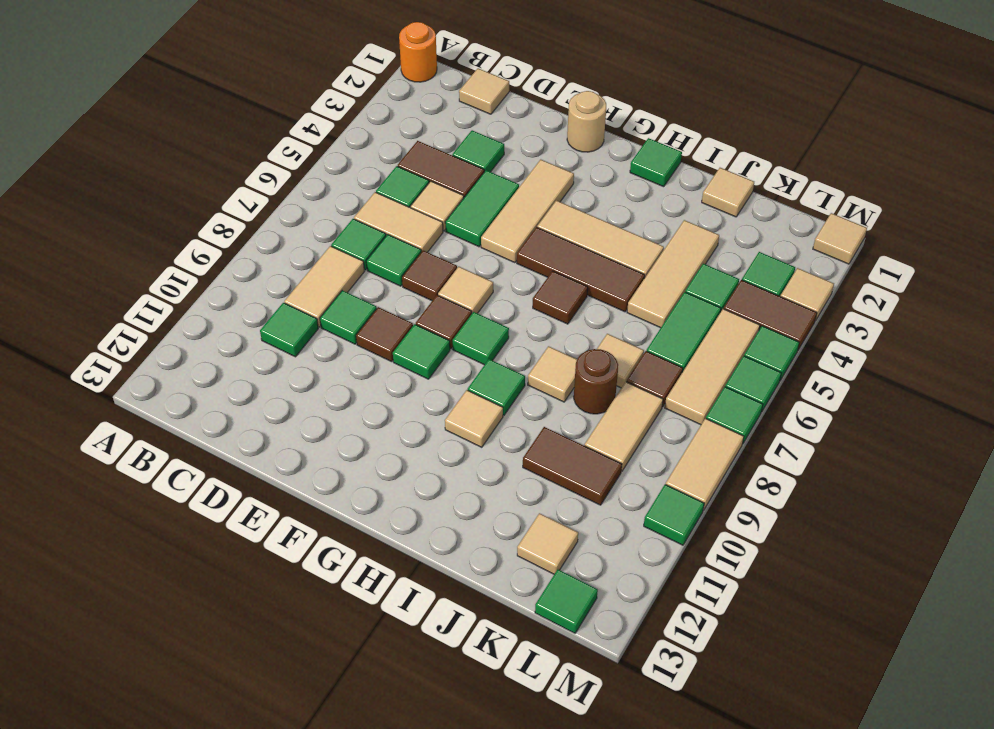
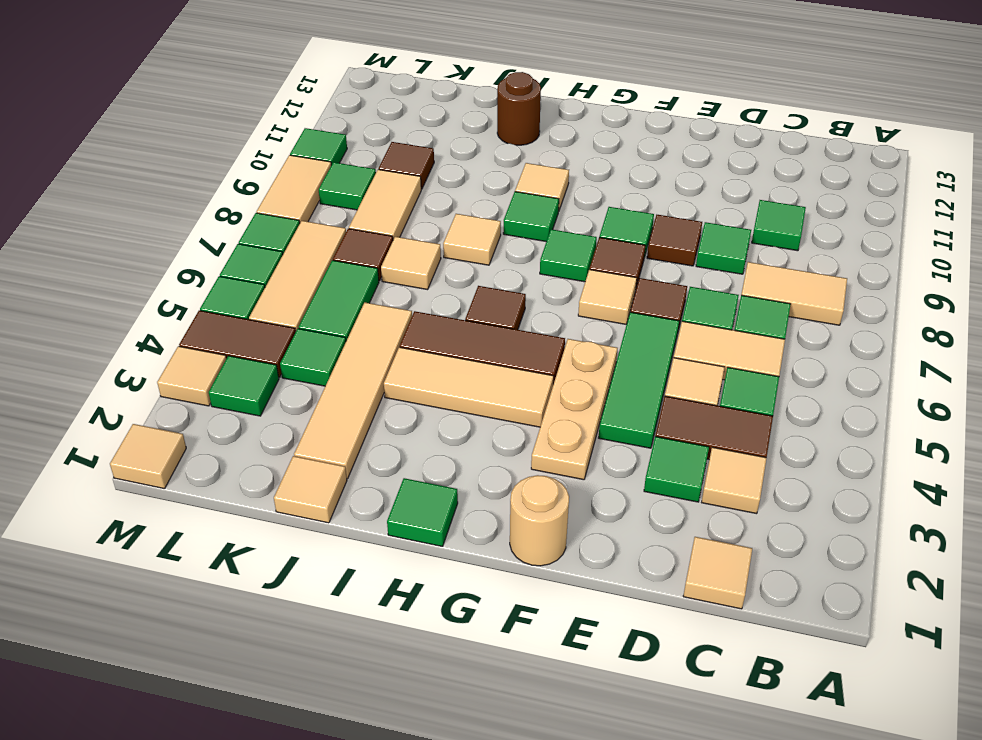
orange round brick A1 level 1 -> none
tan tile C8:C9 level 1 -> tan tile B8:C8 level 1
green tile E4:E5 level 1 -> green tile E4:E6 level 1
tan tile F3:F5 level 1 -> tan plate F3:F5 level 1
tan tile J3:J5 level 1 -> tan tile J2:J5 level 1
brown round brick J8 level 1 -> brown round brick I12 level 1
brown tile J10:K10 level 1 -> brown tile K10 level 1
tan tile K12 level 1 -> tan tile C3 level 1
green tile L13 level 1 -> green tile L9 level 1

